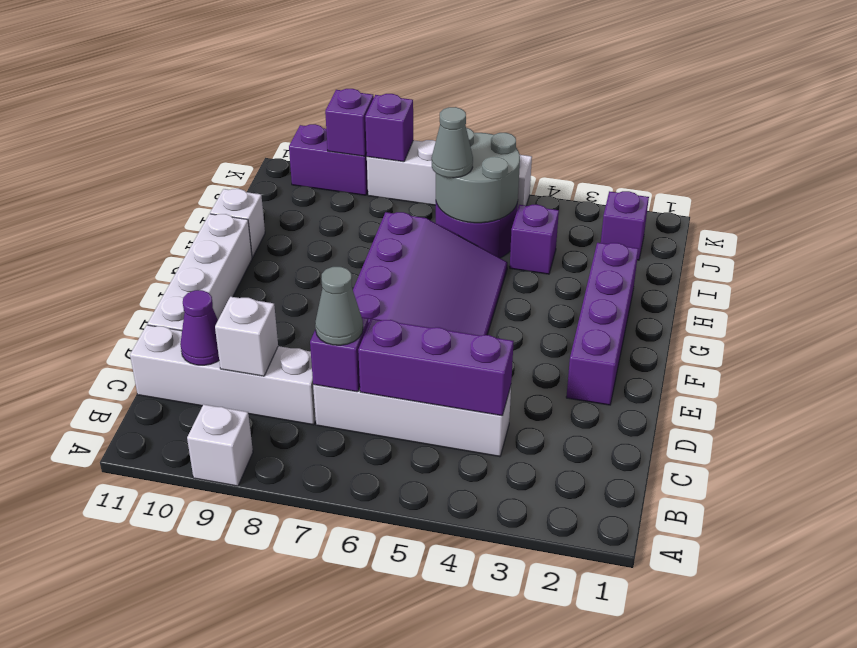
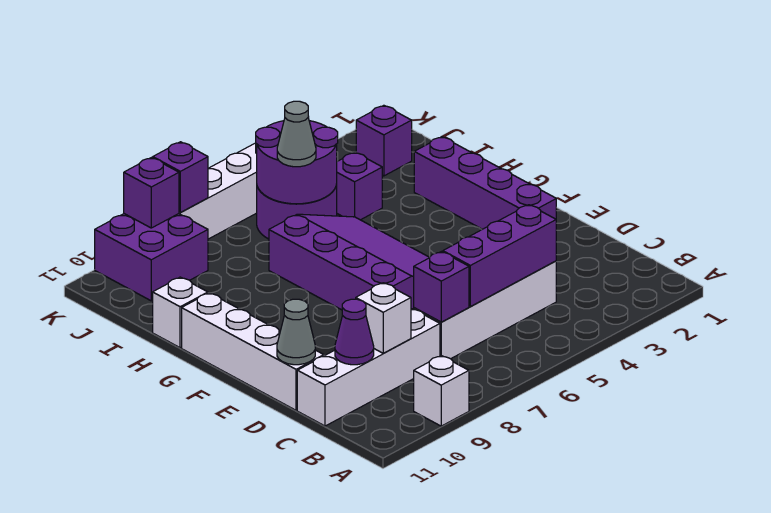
grey cone C7 level 3 -> grey cone D11 level 2
grey round brick I5:J6 level 2 -> purple round brick I5:J6 level 2
purple brick K9:K10 level 1 -> purple brick J9:K10 level 1

